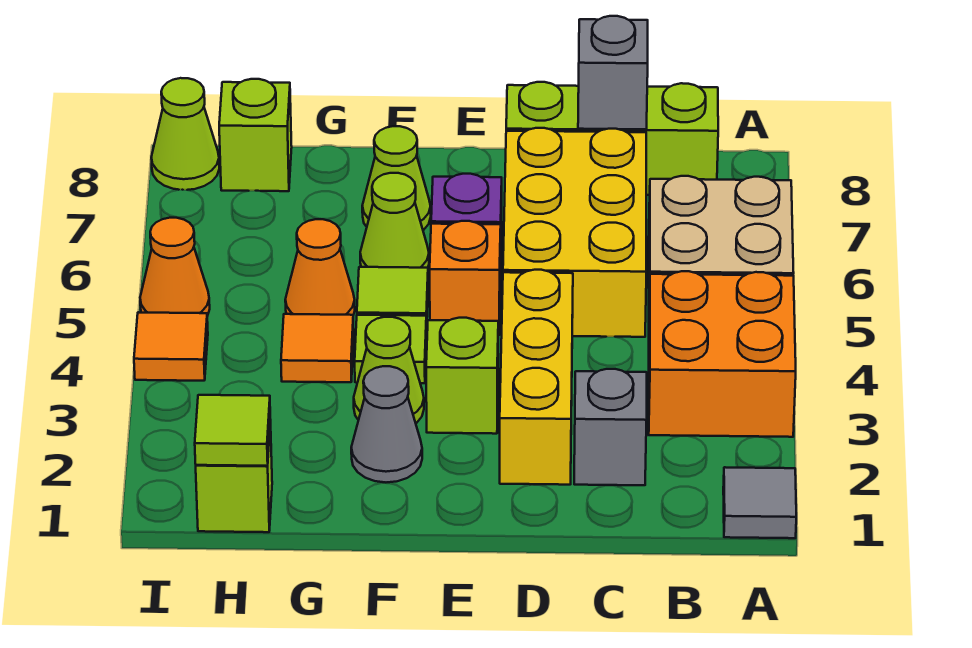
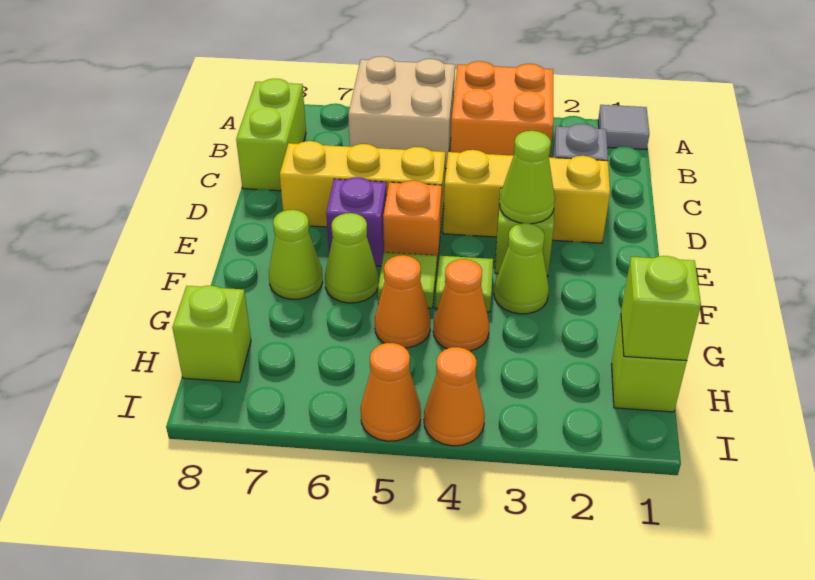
lime brick B8:D8 level 1 -> lime brick B8:C8 level 1
yellow brick C5:D7 level 1 -> yellow brick D5:D7 level 1
grey brick C8 level 2 -> none
grey cone F2 level 1 -> none
orange tile G4 level 1 -> orange cone G4 level 1
lime tile H1 level 2 -> lime brick H1 level 2
orange tile I4 level 1 -> orange cone I4 level 1
lime cone I8 level 1 -> lime cone E3 level 2

